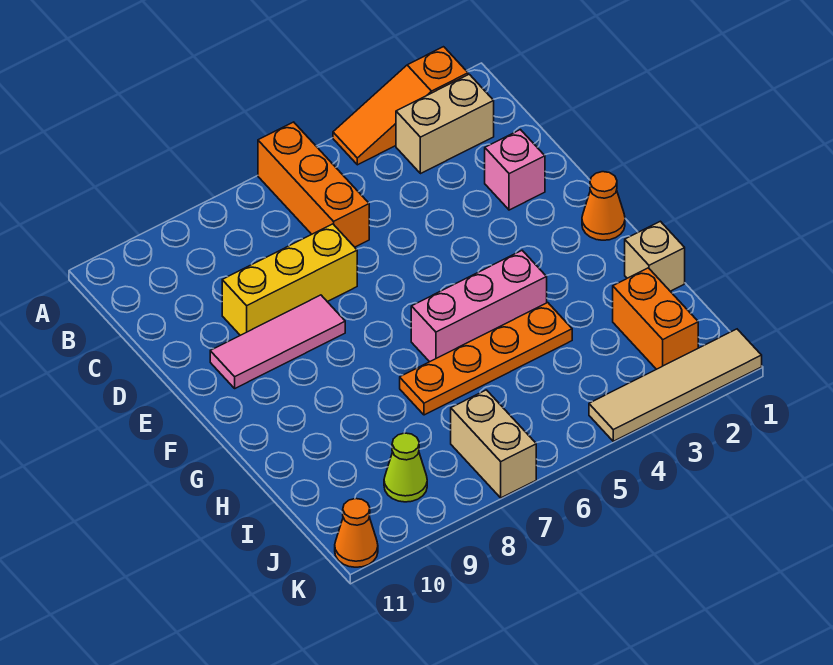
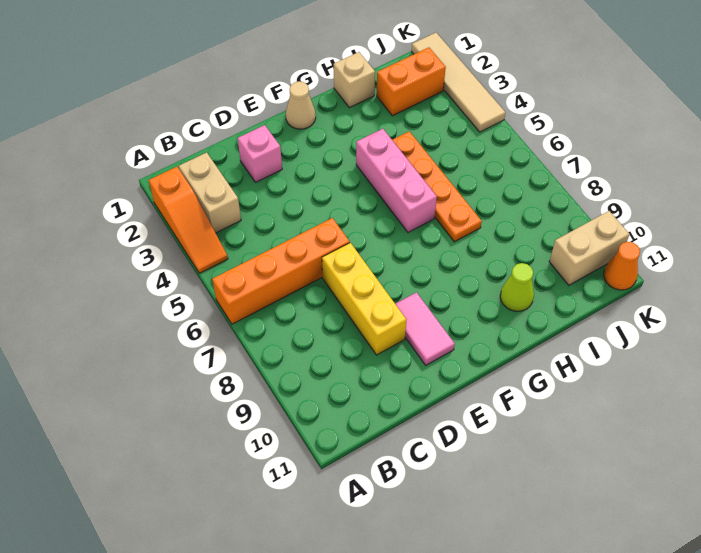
orange brick A6:C6 level 1 -> orange brick A6:D6 level 1
pink tile E8:E10 level 1 -> pink tile E9:E10 level 1
orange cone F1 level 1 -> tan cone F1 level 1
tan brick J7:K7 level 1 -> tan brick J10:K10 level 1
lime cone J9 level 1 -> lime cone H10 level 1

